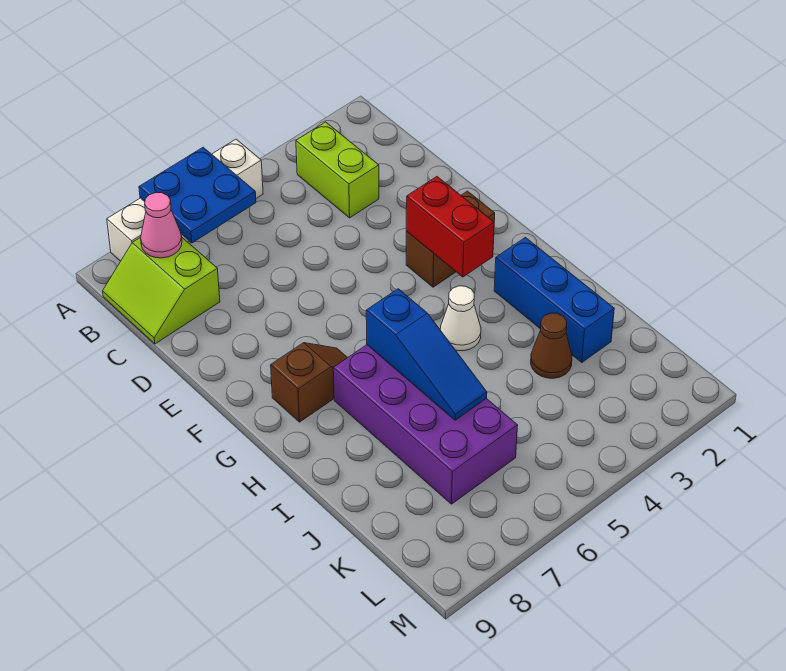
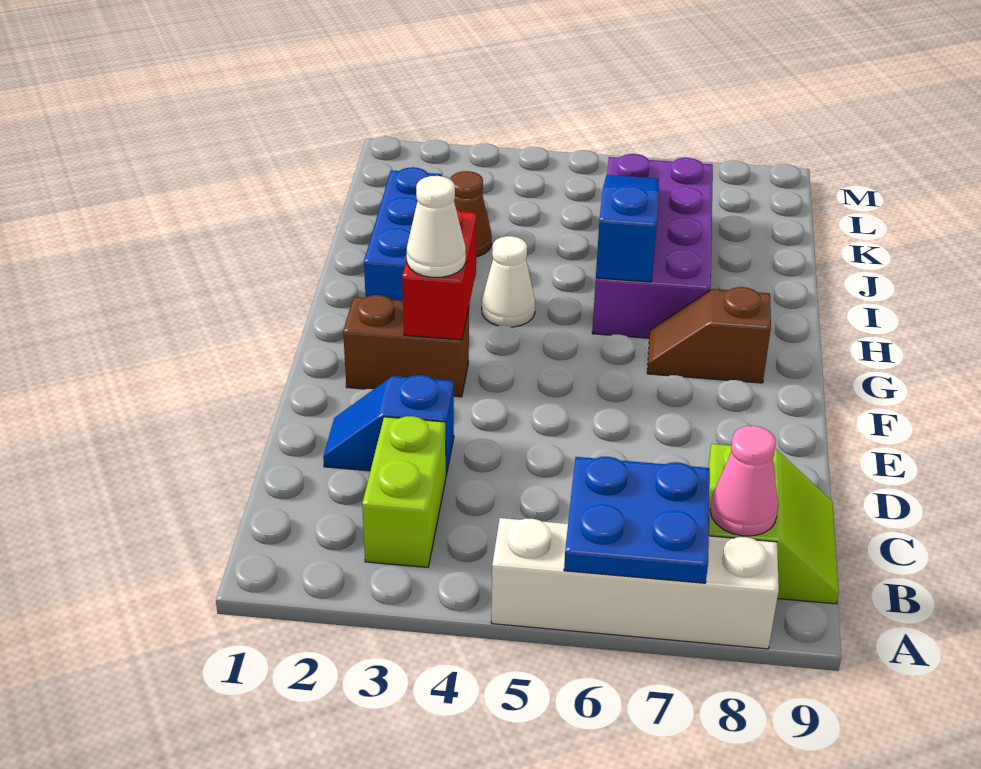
none -> blue slope D2:D3 level 1 top 3
none -> white cone F3 level 3

